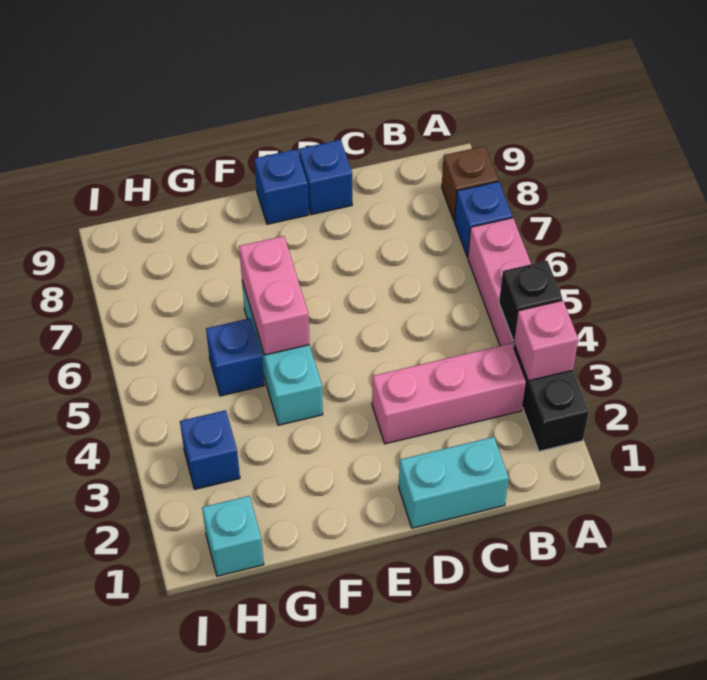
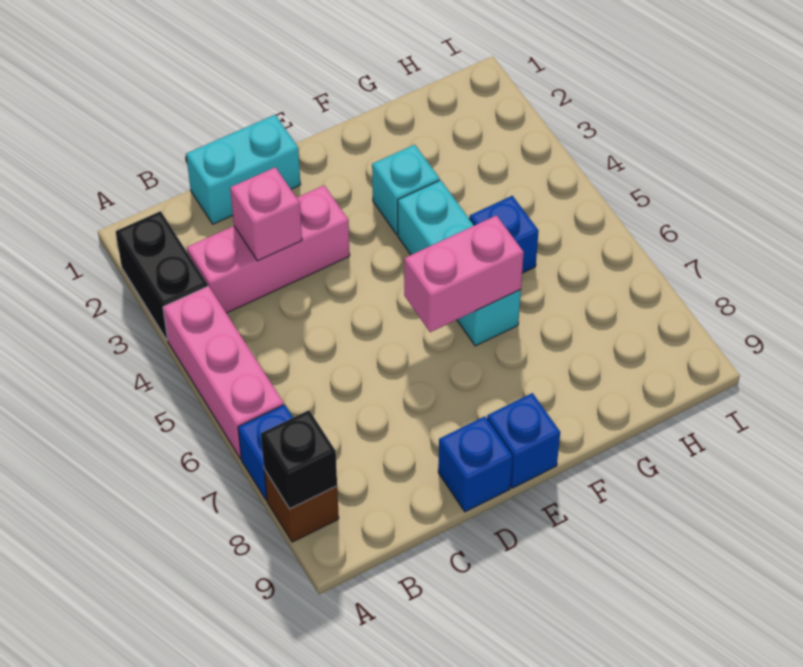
pink brick A3 level 2 -> pink brick C3 level 2
black brick A4 level 2 -> black brick A8 level 2
pink brick F5:F6 level 2 -> pink brick E6:F6 level 2
cyan brick H1 level 1 -> cyan brick F3 level 1
blue brick H3 level 1 -> none

